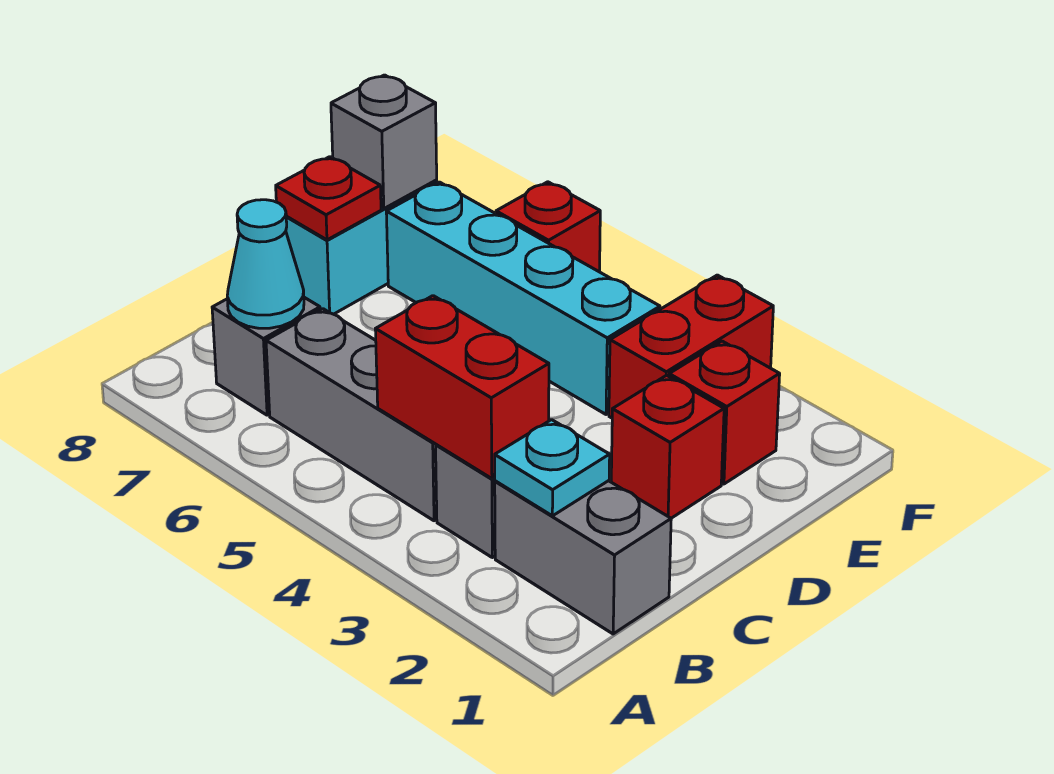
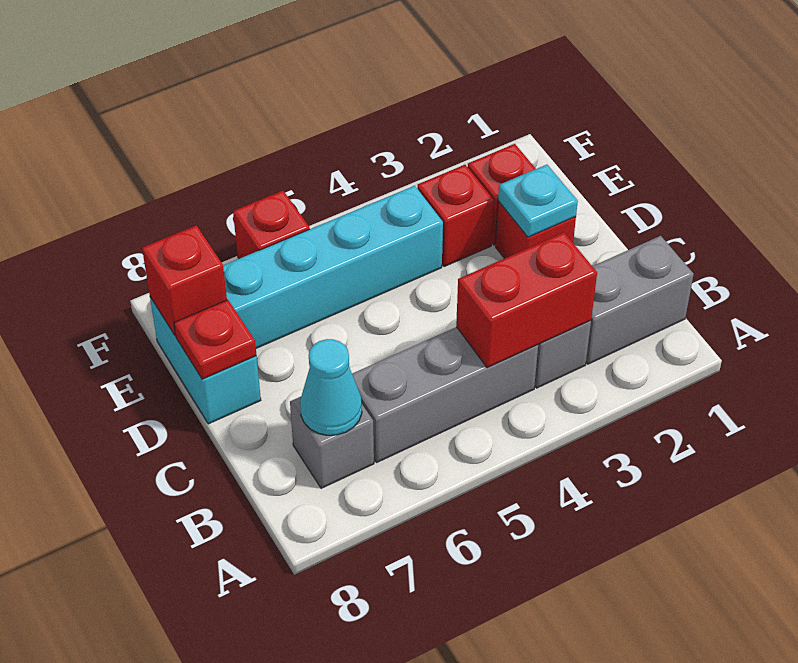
cyan plate B2 level 2 -> cyan plate D2 level 2
red brick E3:F3 level 1 -> red brick E3 level 1
grey brick E8 level 2 -> red brick E8 level 2

